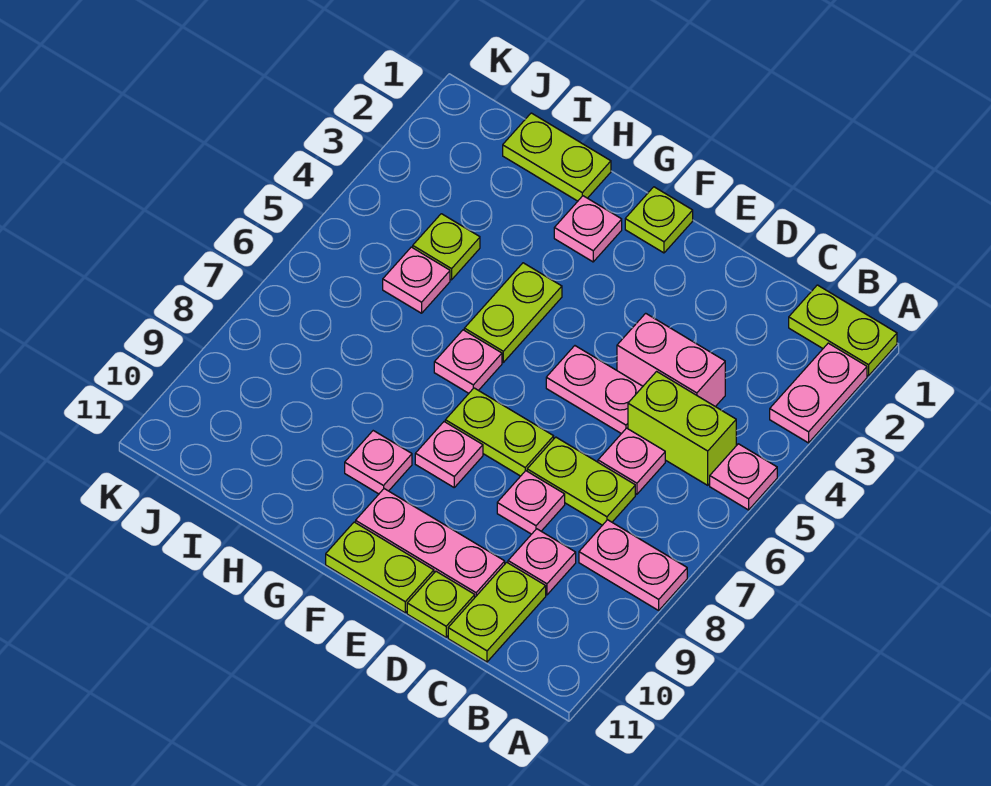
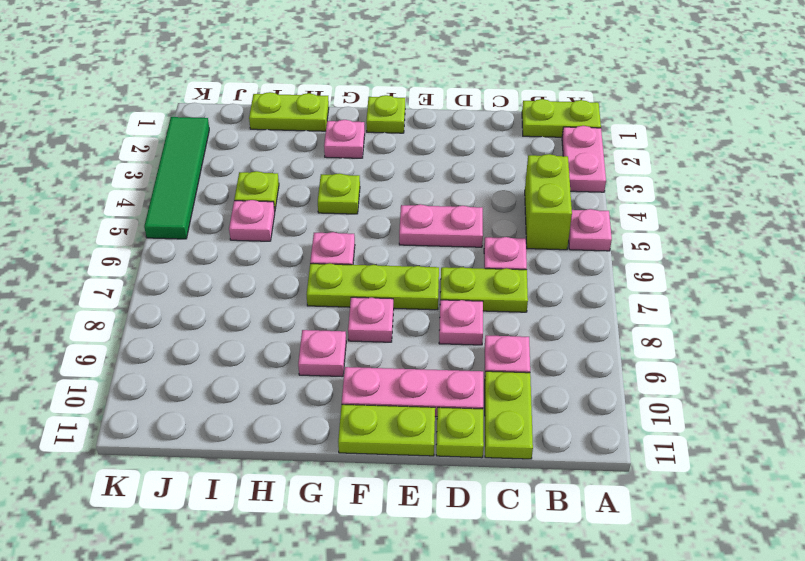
pink plate A8:B8 level 1 -> none
lime brick B5:C5 level 1 -> lime brick B4:B5 level 1
pink brick C4:D4 level 1 -> none
lime plate E7:F7 level 1 -> lime plate E7:G7 level 1
lime plate G4:G5 level 1 -> lime plate G4 level 1
none -> green tile K2:K5 level 1

